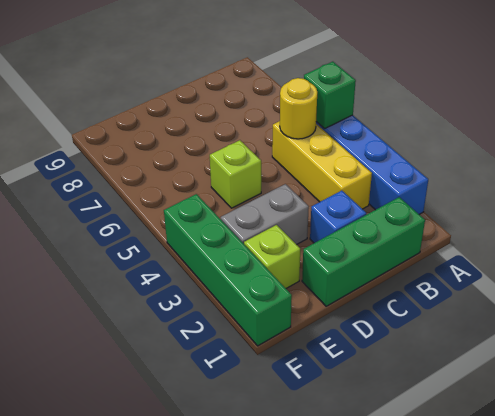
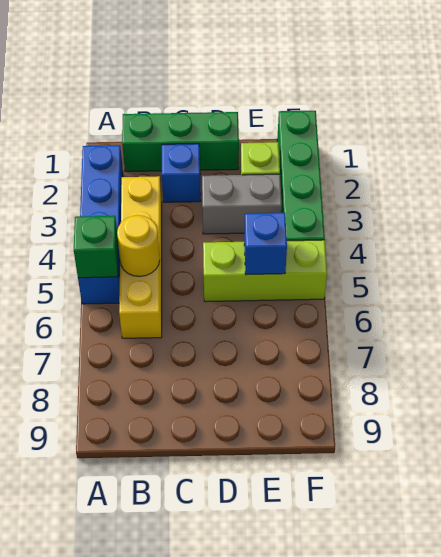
yellow brick B3:B5 level 1 -> yellow brick B3:B6 level 1
lime brick D5 level 1 -> lime brick D5:F5 level 1
none -> blue brick E5 level 2

